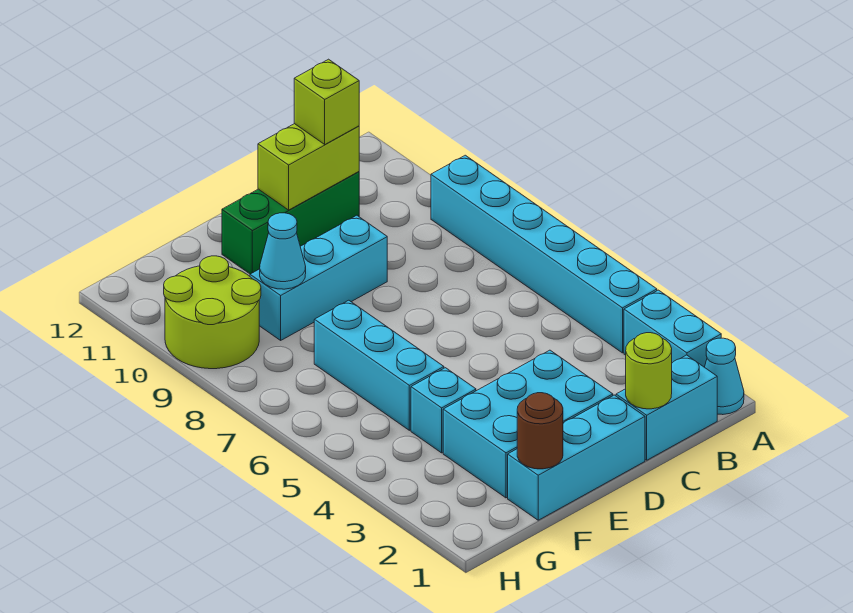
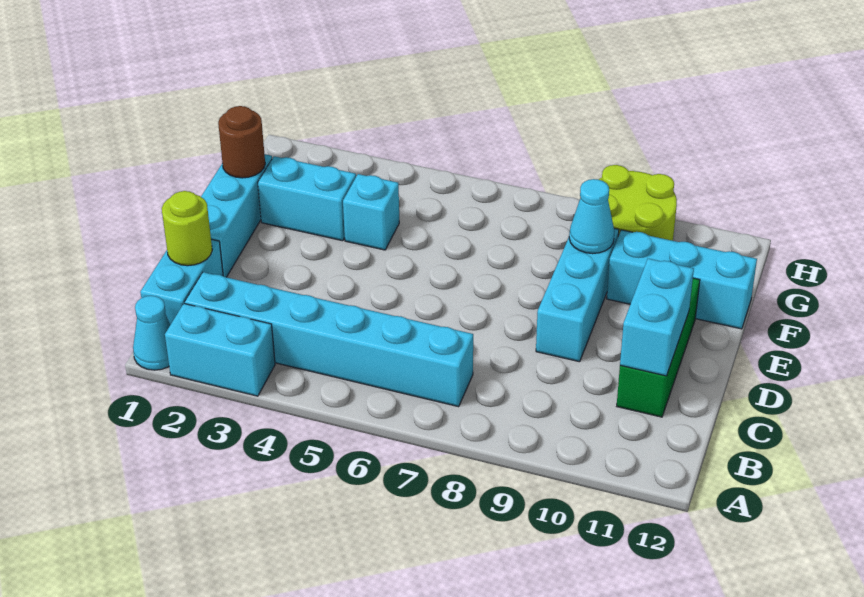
cyan brick A4:A9 level 1 -> cyan brick B2:B7 level 1
lime brick C11:D11 level 2 -> cyan brick C11:D11 level 2
lime brick C11 level 3 -> none
cyan brick D2:F3 level 1 -> cyan brick F2:F3 level 1
cyan brick F5:F7 level 1 -> cyan brick F10:F12 level 1

